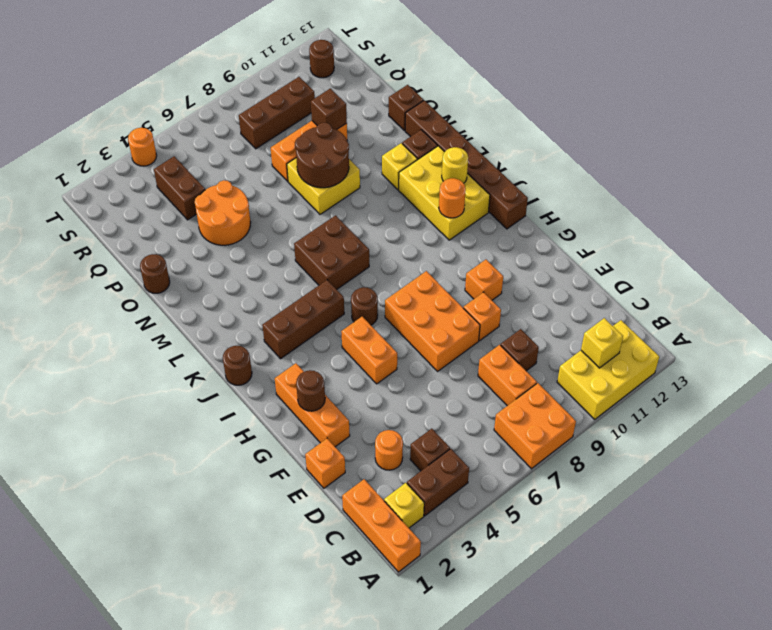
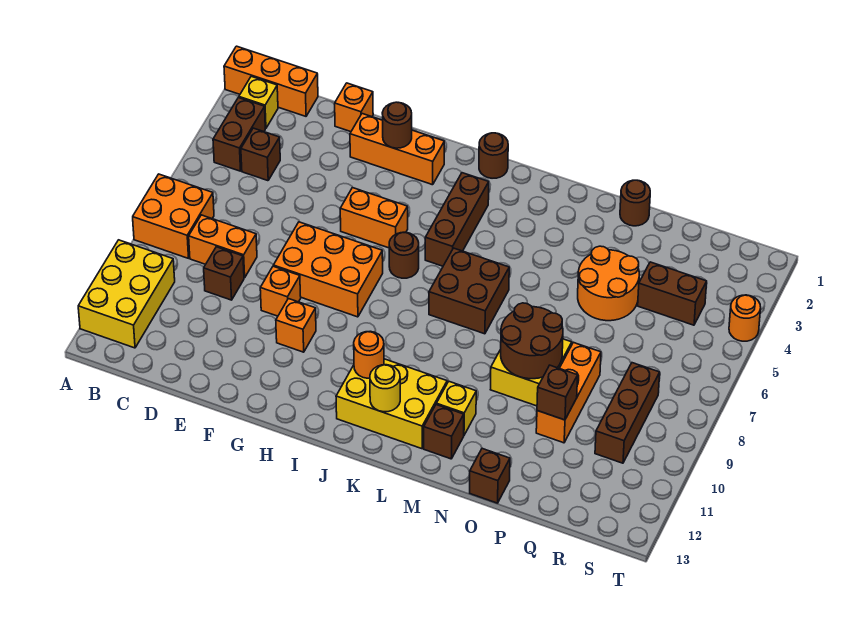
yellow brick B11 level 2 -> none
orange round brick D3 level 1 -> none
brown brick I13:N13 level 1 -> none
brown round brick S12 level 1 -> none

